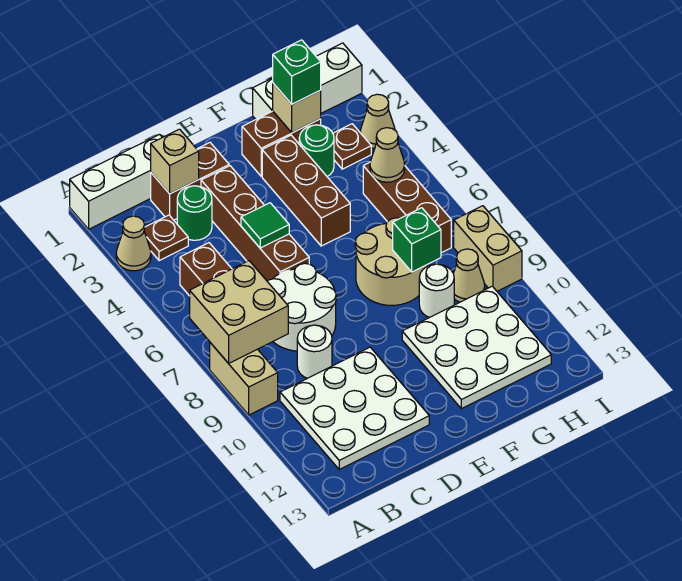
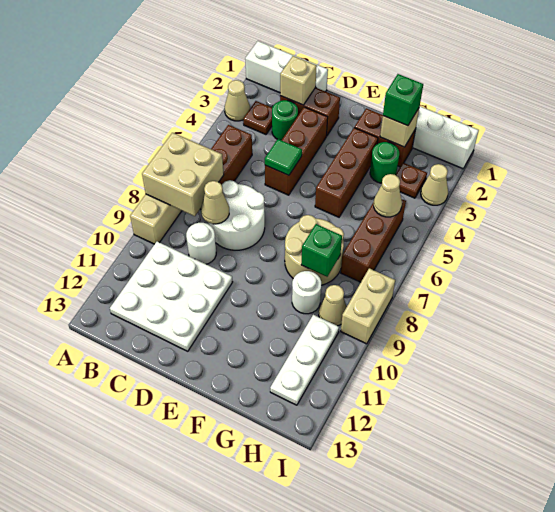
none -> tan cone C8 level 2
brown brick D3:D6 level 1 -> brown brick D3:D5 level 1
white plate F10:H12 level 1 -> white plate H10:H12 level 1

